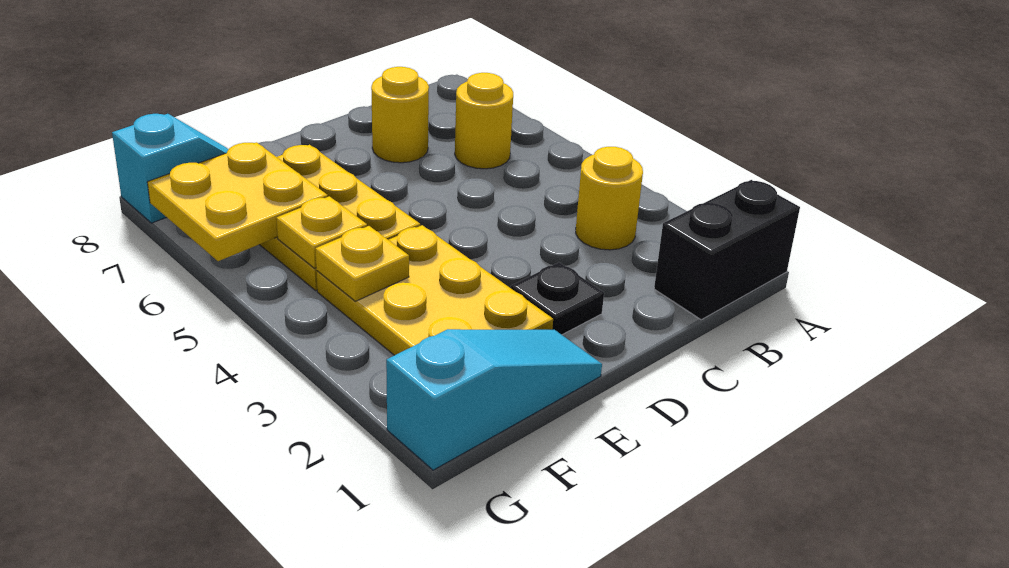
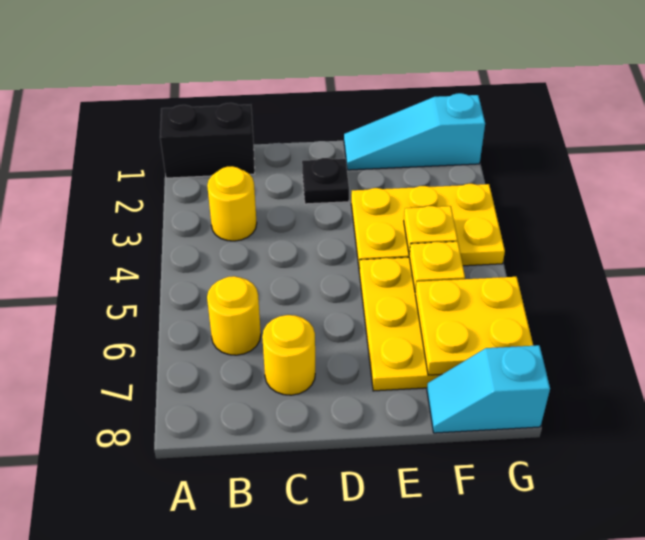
yellow plate E2:F4 level 1 -> yellow plate E3:G4 level 1

